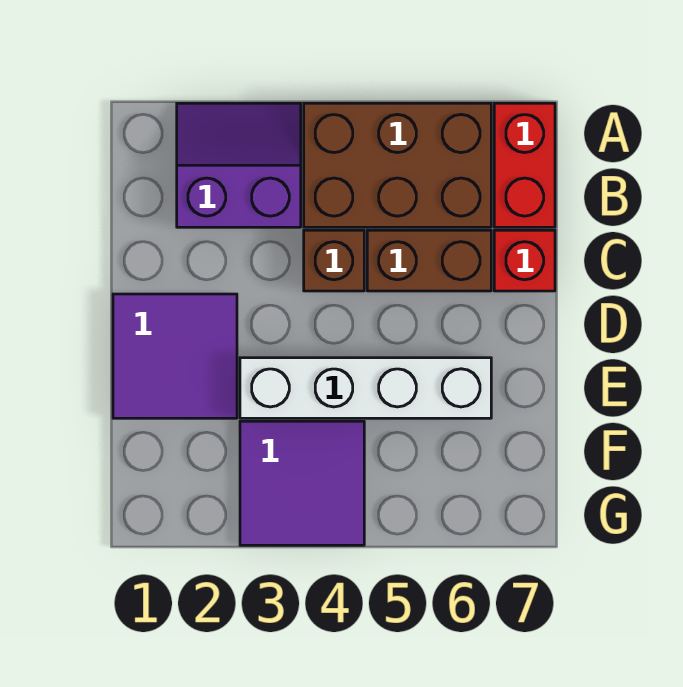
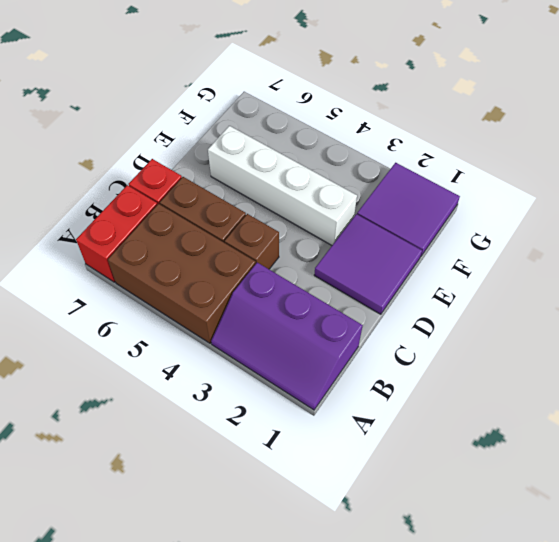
purple slope A2:B3 level 1 top B -> purple slope A1:B3 level 1 top B
purple tile F3:G4 level 1 -> purple tile F1:G2 level 1

